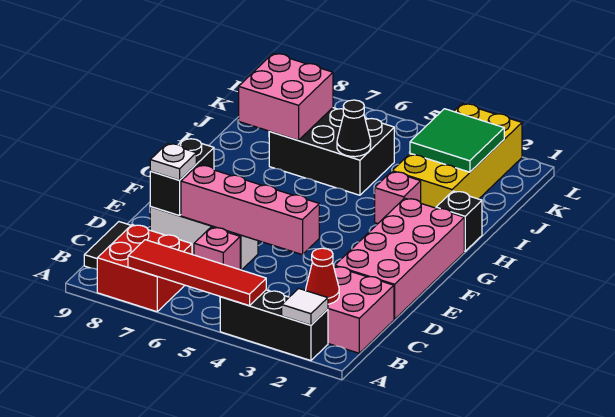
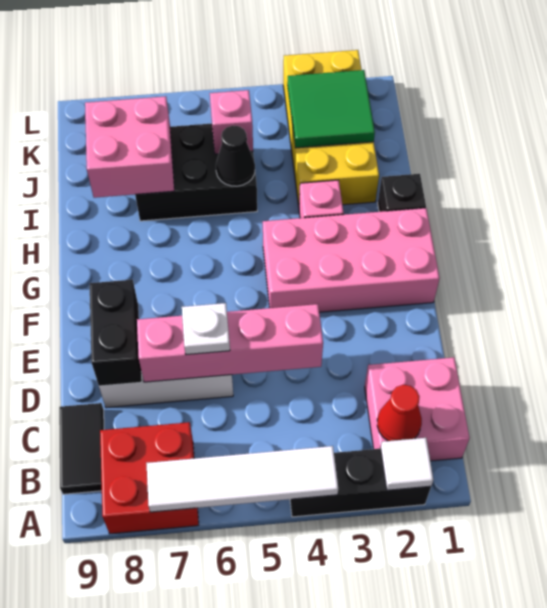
red tile A4:A7 level 2 -> white tile A4:A7 level 2
pink brick C6 level 1 -> pink brick J5 level 2
pink brick D1:G2 level 1 -> pink brick F1:G4 level 1
white plate D8 level 3 -> white plate D6 level 3

